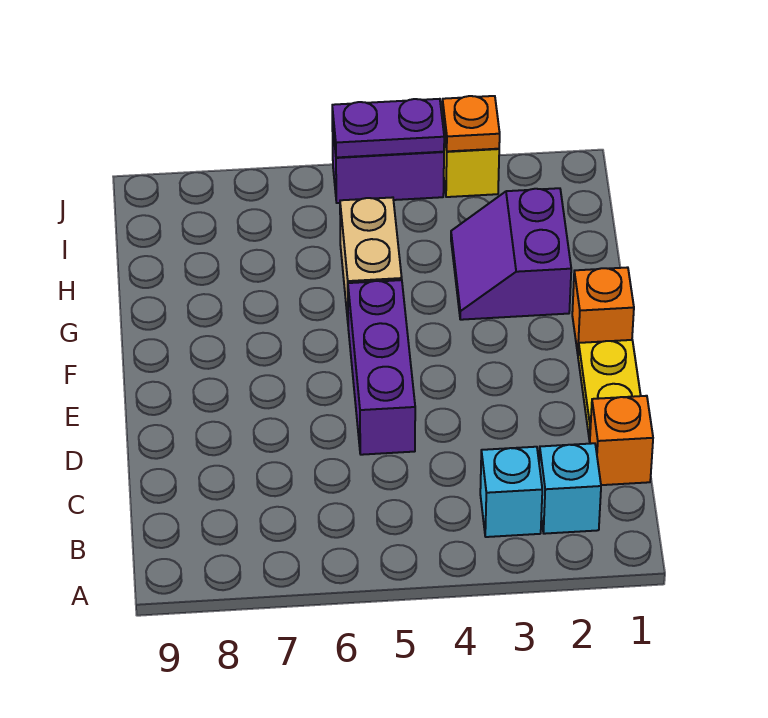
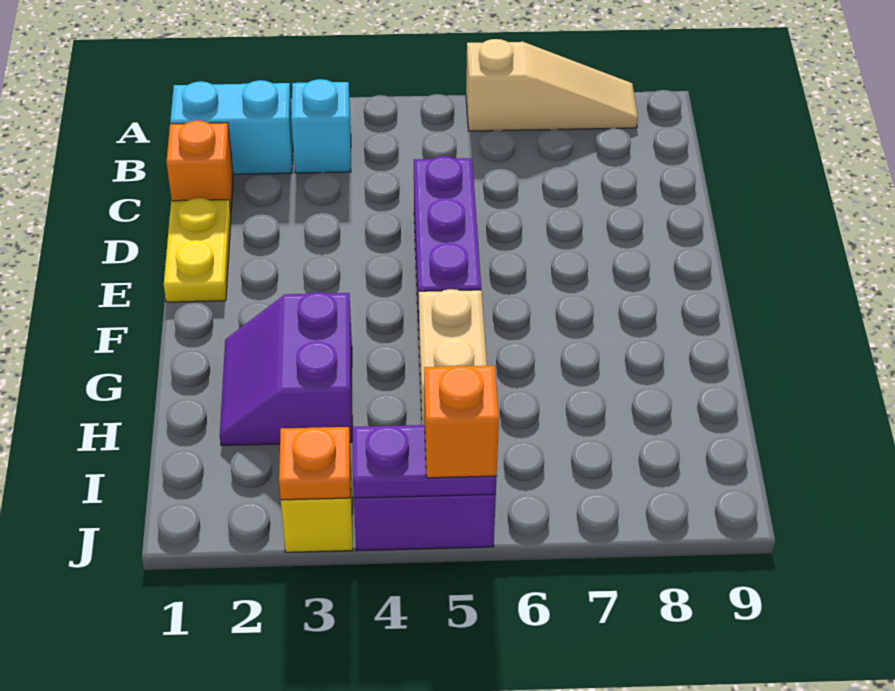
none -> tan slope A6:A8 level 1 top 6
cyan brick B2 level 1 -> cyan brick B1:B2 level 1
orange brick F1 level 1 -> orange brick J5 level 3
purple slope G2:H3 level 1 top 2 -> purple slope G2:H3 level 1 top 3

